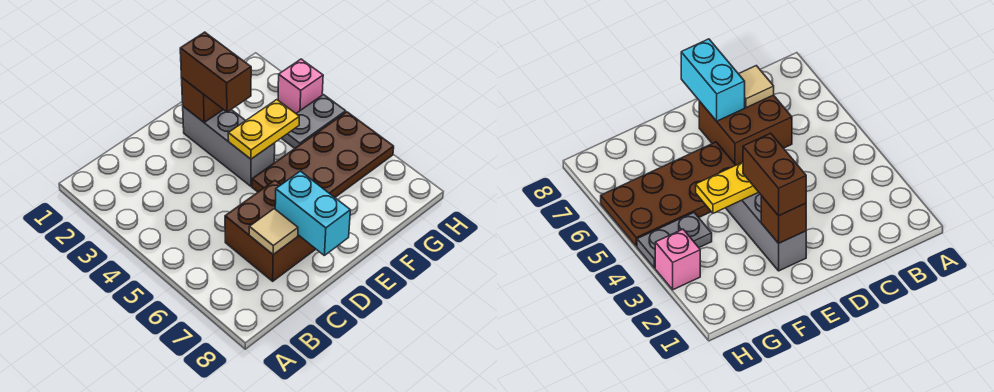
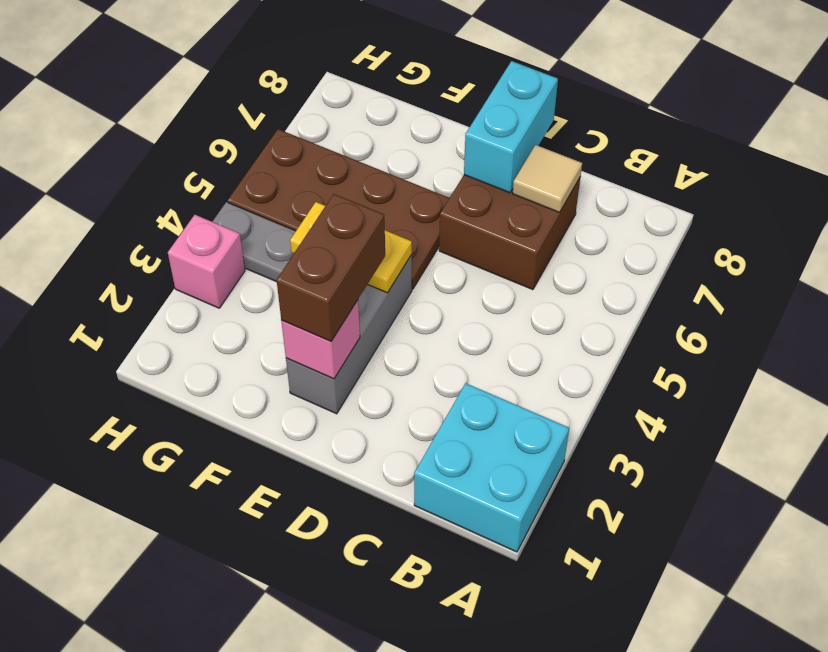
none -> cyan brick A1:B2 level 1
brown brick E2 level 2 -> pink brick E2 level 2

